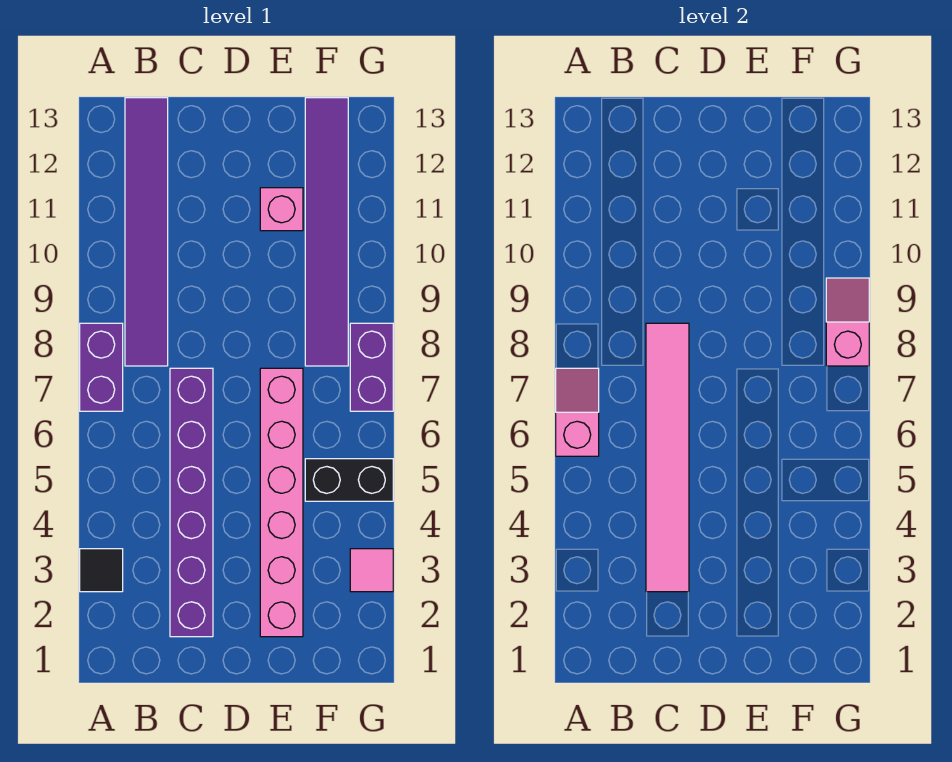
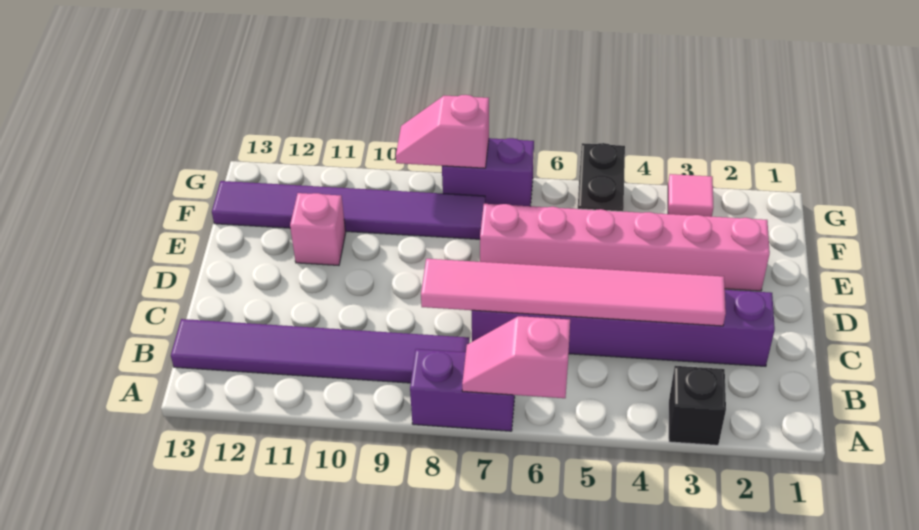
black tile A3 level 1 -> black brick A3 level 1

